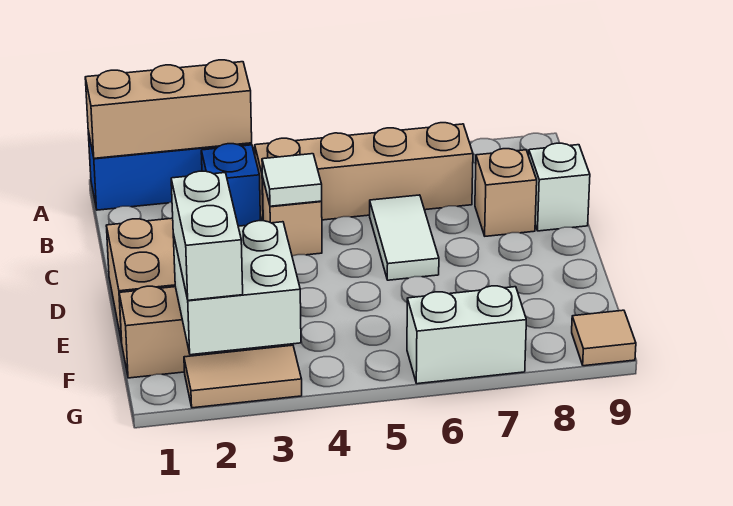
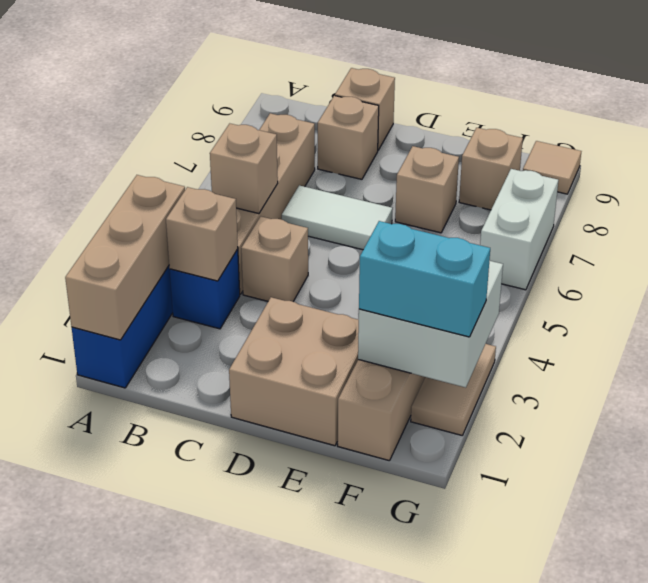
none -> tan brick B3 level 2
none -> tan brick B5 level 2
white tile C4 level 2 -> none
white brick C9 level 1 -> tan brick C9 level 1
none -> tan brick E7 level 1
white brick F2:G2 level 3 -> cyan brick F2:G2 level 3
none -> tan brick F8 level 1

